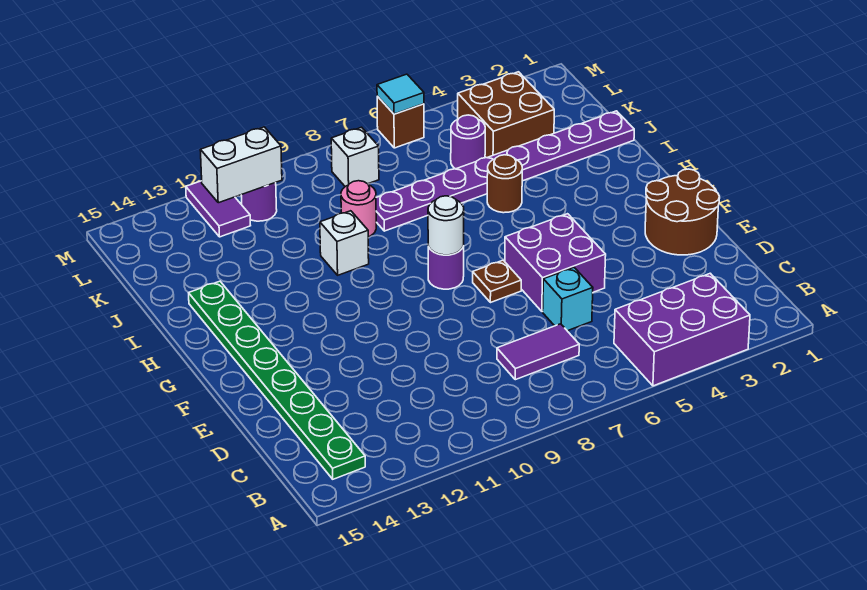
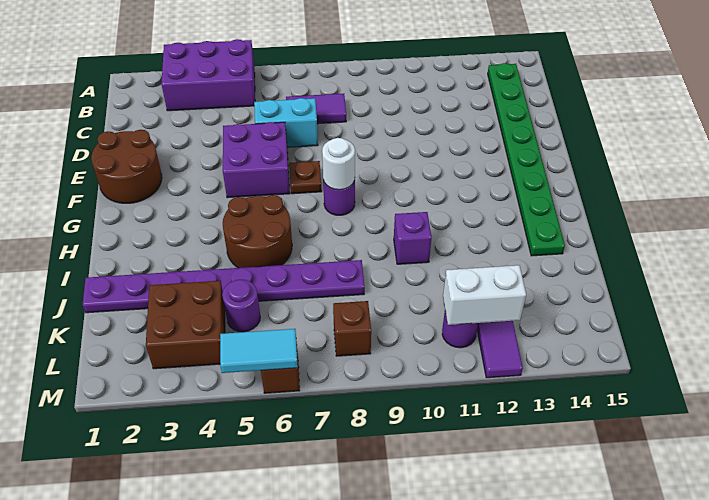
cyan brick D6 level 1 -> cyan brick D6:D7 level 1
brown round brick I5 level 1 -> brown round brick H5:I6 level 1
white brick I10 level 1 -> purple brick I10 level 1
pink round brick J9 level 1 -> none
white brick L8 level 1 -> brown brick L8 level 1
cyan tile M6 level 2 -> cyan tile M5:M6 level 2

